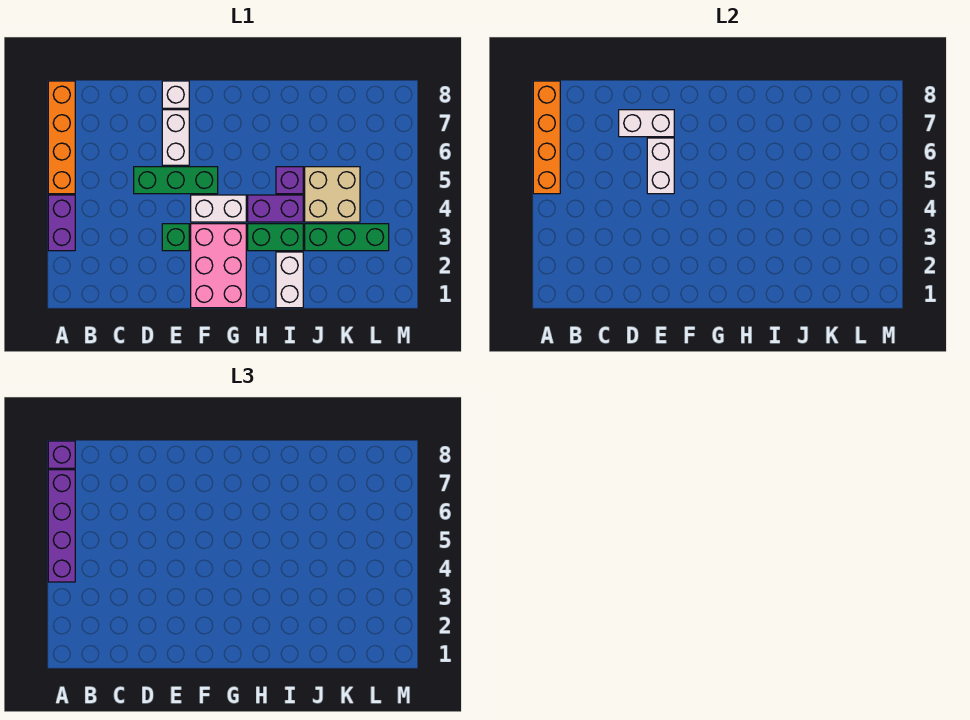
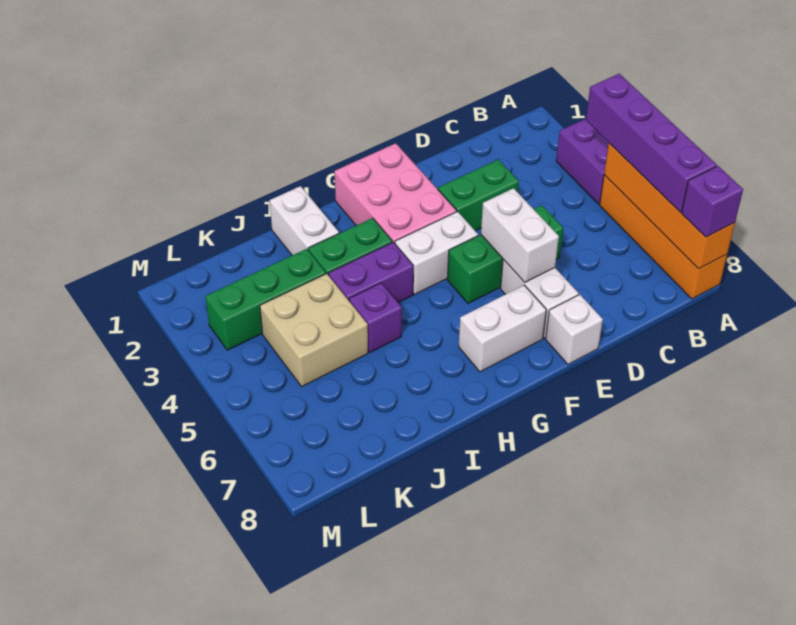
white brick D7:E7 level 2 -> white brick F7:G7 level 1
green brick E3 level 1 -> green brick D3:E3 level 1

